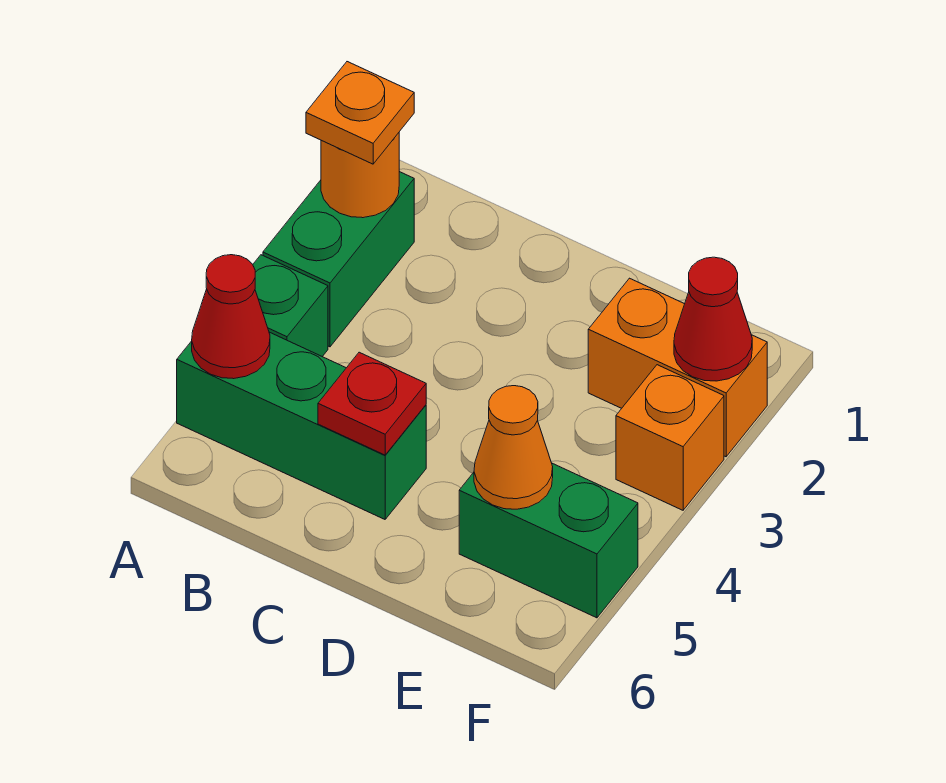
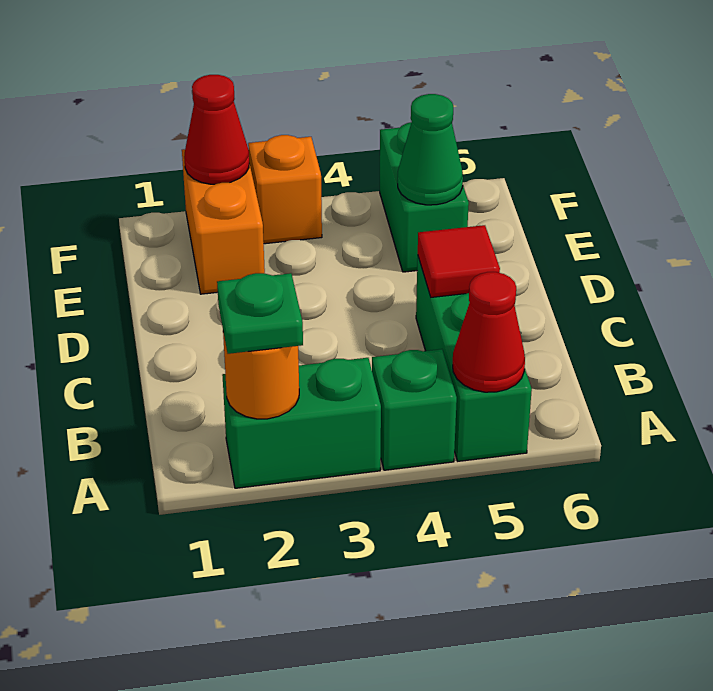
orange plate A2 level 3 -> green plate A2 level 3
red plate C5 level 2 -> red tile C5 level 2
orange cone E5 level 2 -> green cone E5 level 2

